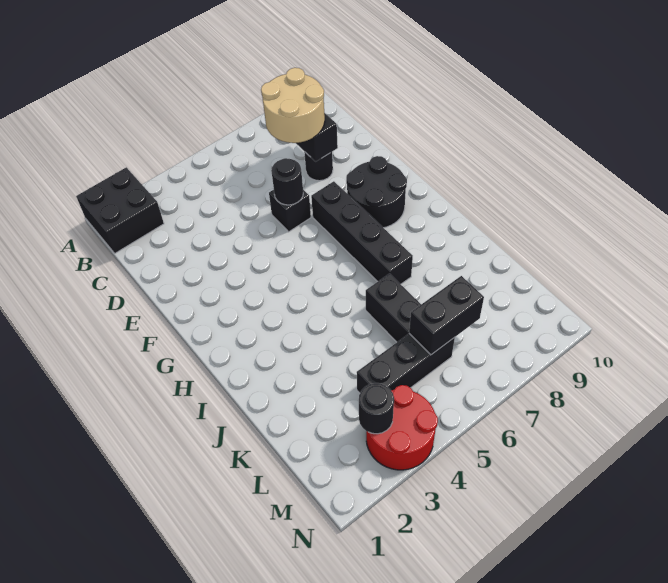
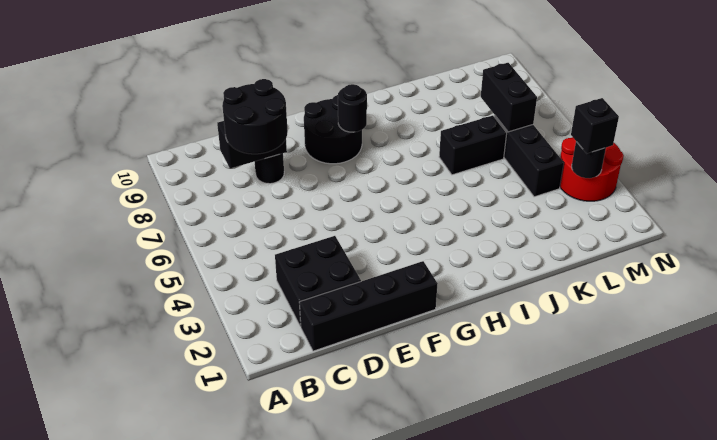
black brick A1:B2 level 1 -> black brick C2:D3 level 1
tan round brick C7:D8 level 3 -> black round brick C7:D8 level 3
black brick E6 level 1 -> black brick M3 level 3
black round brick E6 level 2 -> black round brick G8 level 2
black brick F7:I7 level 1 -> black brick C1:F1 level 1

